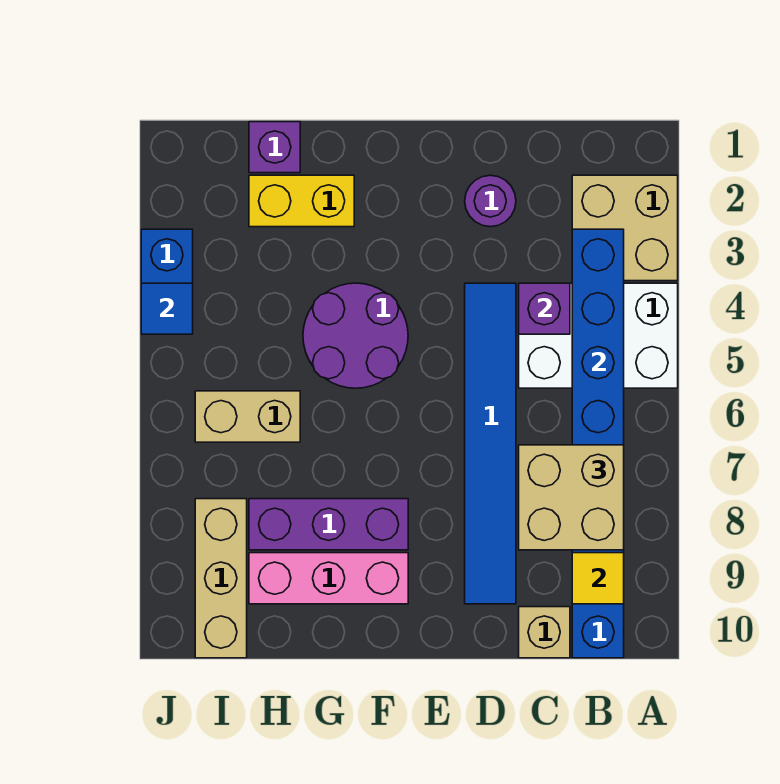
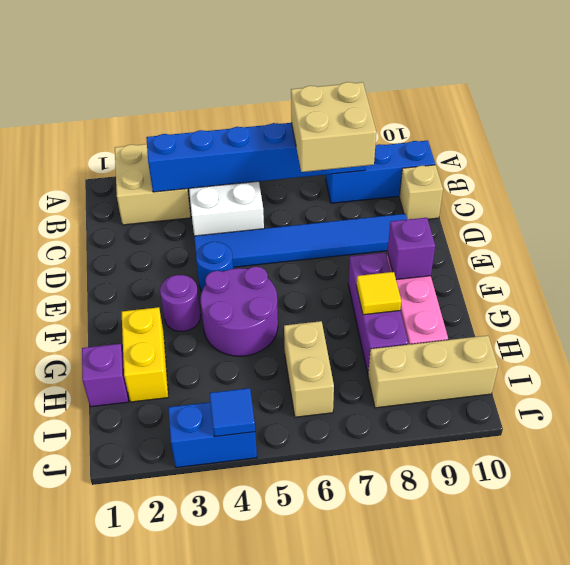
yellow tile B9 level 2 -> yellow tile G8 level 2
purple brick C4 level 2 -> purple brick F9 level 2
purple round brick D2 level 1 -> purple round brick F3 level 1
none -> blue round brick E4 level 1

